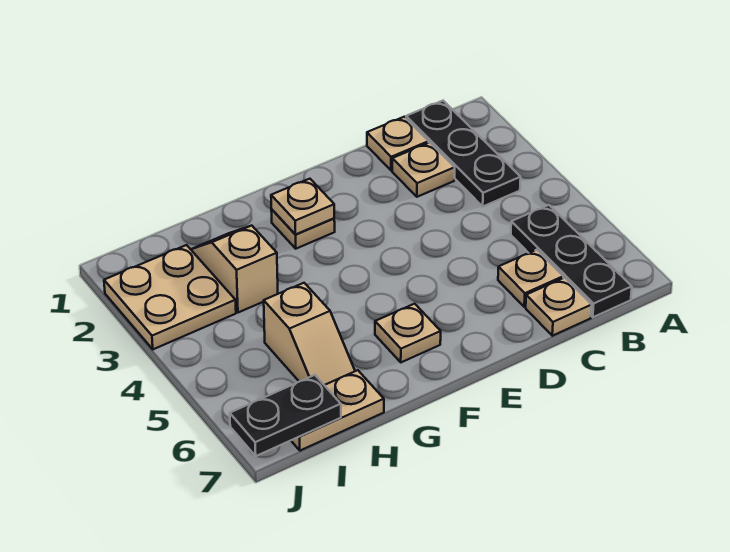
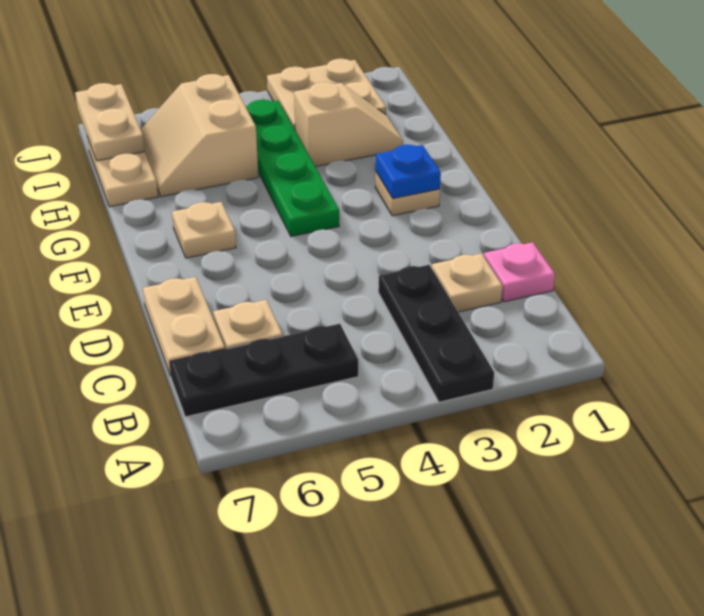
black plate B1:B3 level 1 -> black plate A3:C3 level 1
tan plate C1 level 1 -> pink plate C1 level 1
tan plate C7 level 1 -> tan plate C7:D7 level 1
tan plate F2 level 2 -> blue plate F2 level 2
none -> green plate F4:I4 level 1
tan slope H5:H6 level 1 top 5 -> tan slope H5:I6 level 1 top 5
black plate I7:J7 level 2 -> tan plate I7:J7 level 2

